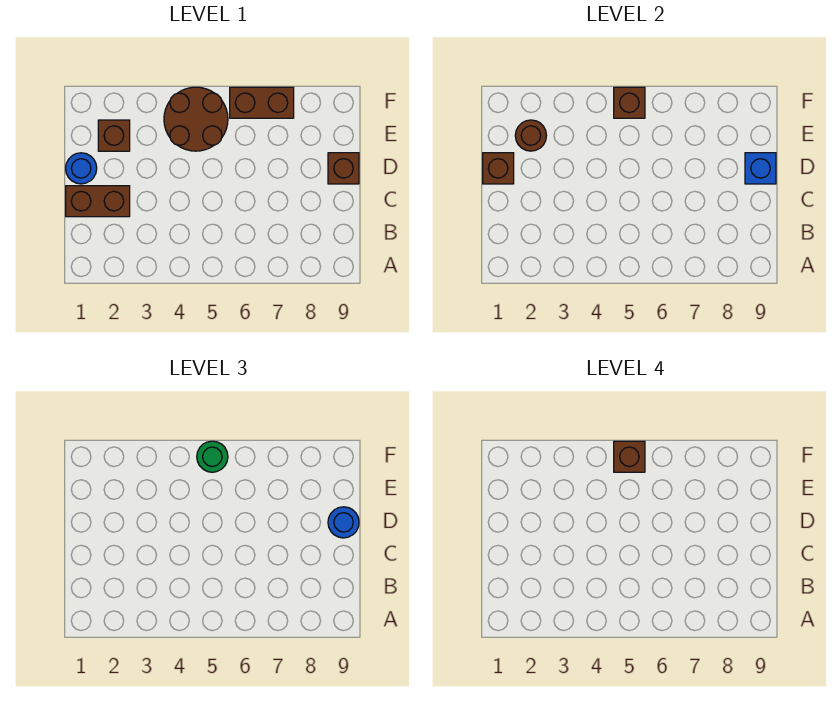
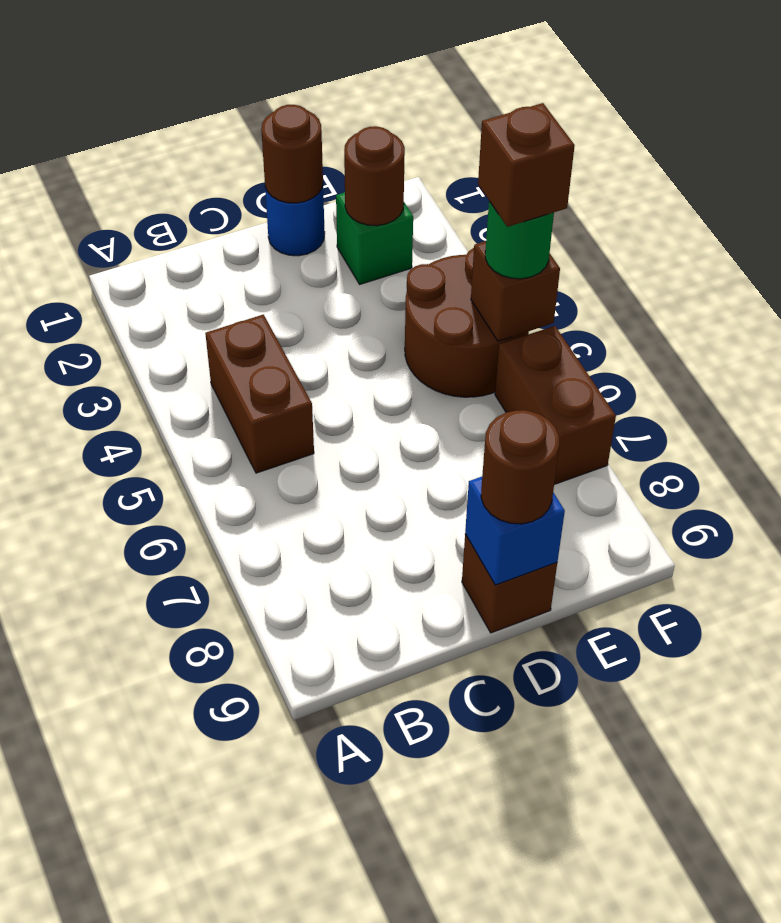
brown brick C1:C2 level 1 -> brown brick B4:B5 level 1
brown brick D1 level 2 -> brown round brick D1 level 2
blue round brick D9 level 3 -> brown round brick D9 level 3
brown brick E2 level 1 -> green brick E2 level 1

